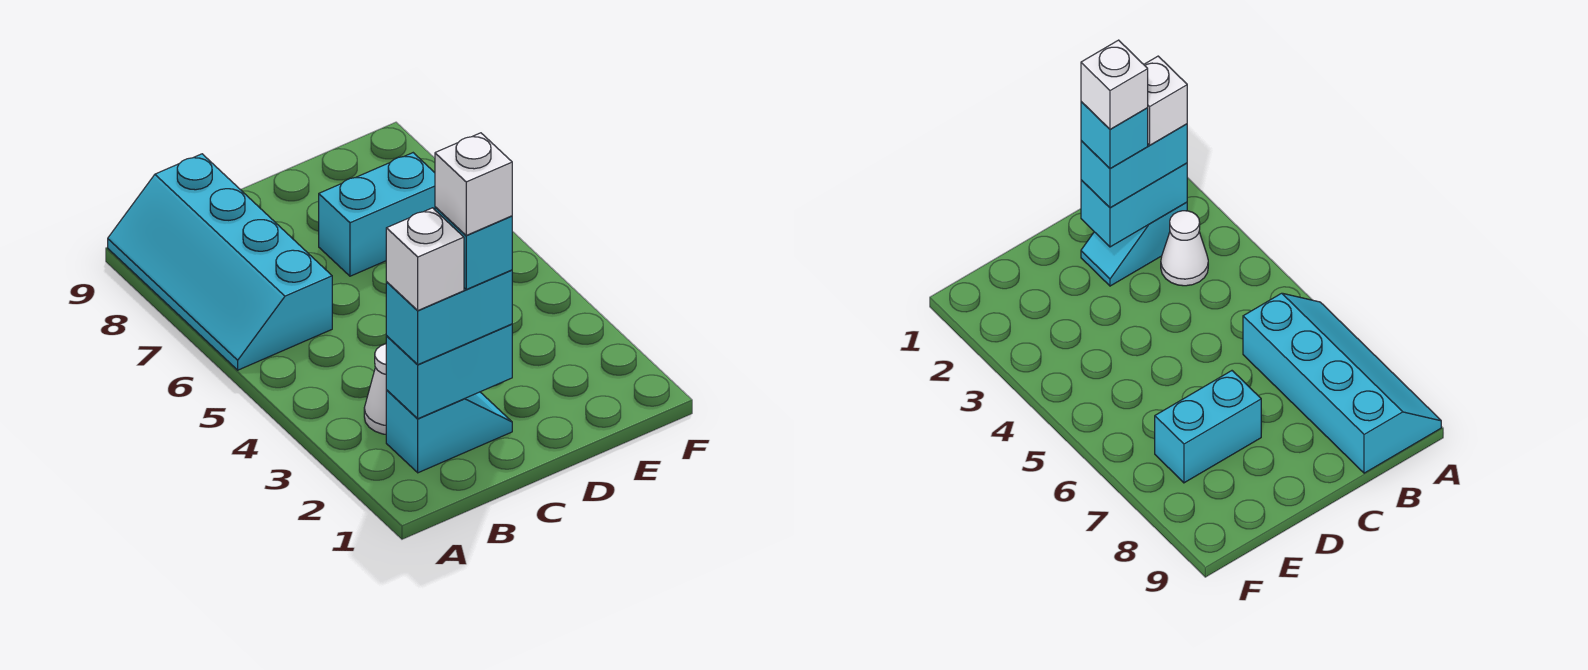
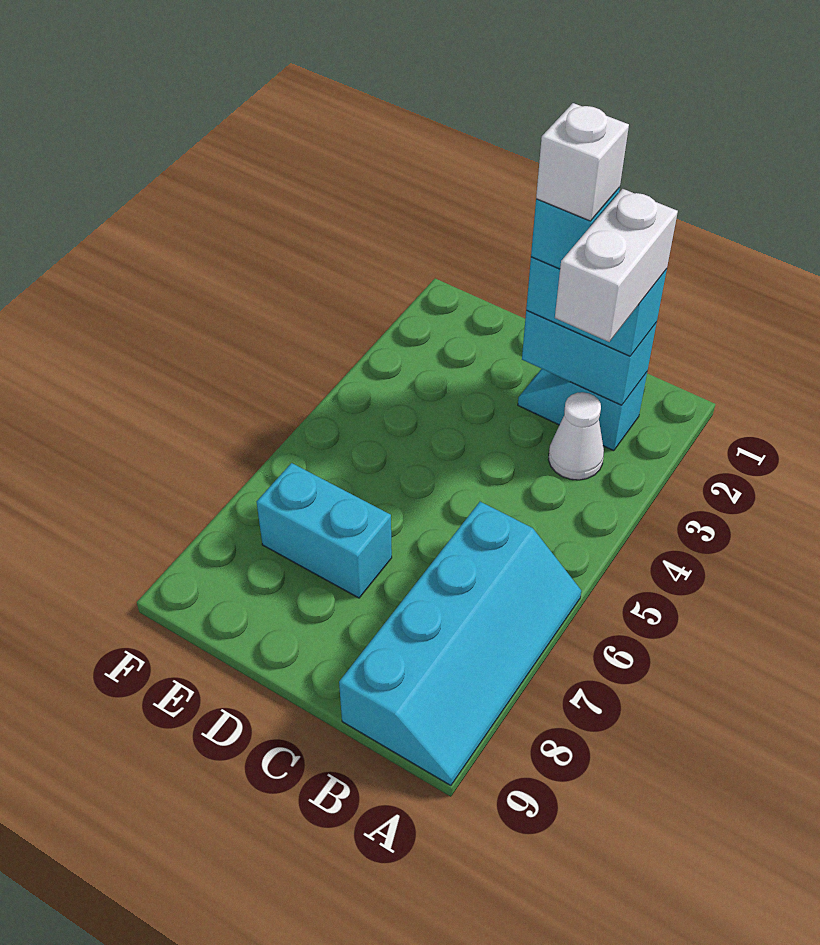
white brick B2 level 4 -> white brick B2:B3 level 4

